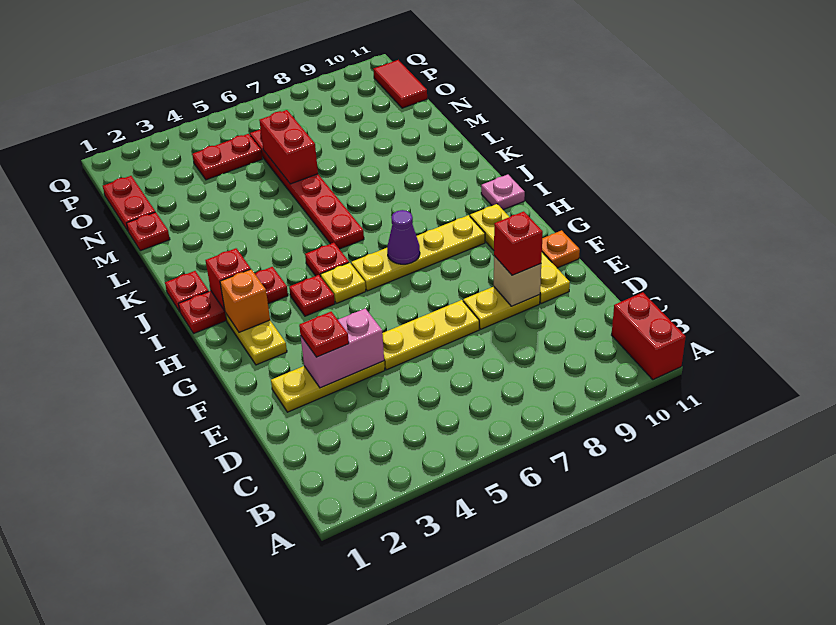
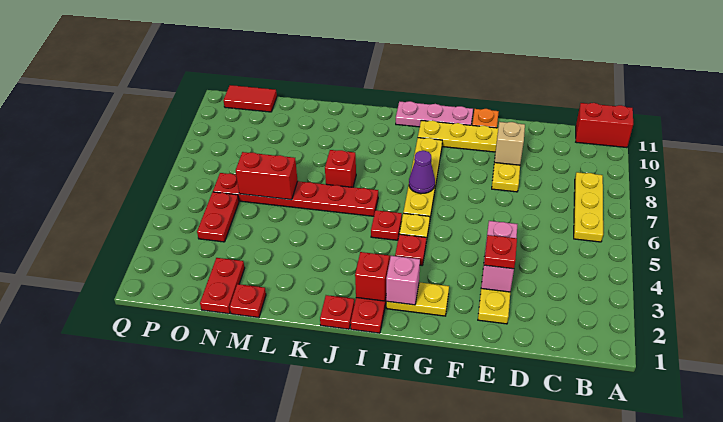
yellow plate E5:E7 level 1 -> yellow plate B6:B8 level 1
red brick E9 level 3 -> red brick K7 level 1
orange brick H2 level 2 -> pink brick H2 level 2
pink plate I11 level 1 -> pink plate G11:I11 level 1
red plate N1:O1 level 1 -> red plate N1:N2 level 1

